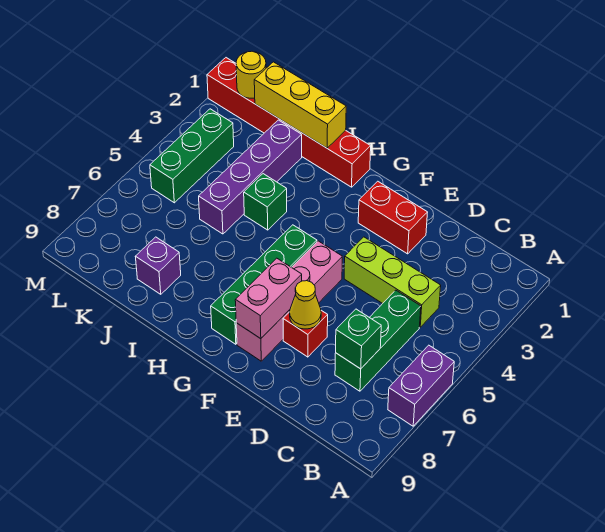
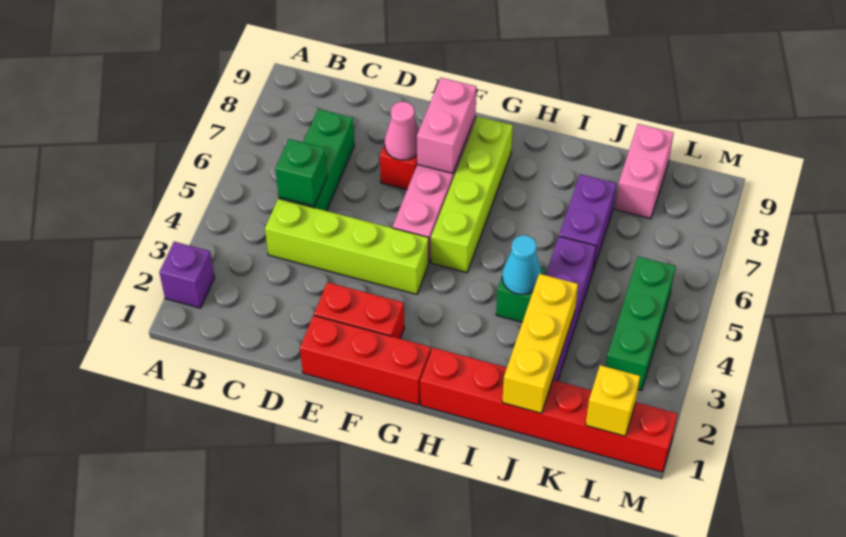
purple brick A6:A7 level 1 -> purple brick J6:J7 level 1
lime brick C4:E4 level 1 -> lime brick C4:F4 level 1
green brick C7 level 2 -> green brick C5 level 2
none -> red brick E1:G1 level 1
yellow cone E7 level 2 -> pink cone E7 level 2
green brick G5:G8 level 1 -> lime brick G5:G8 level 1
yellow brick I1:K1 level 2 -> yellow brick J1:J3 level 2
none -> cyan cone I4 level 2
purple brick J8 level 1 -> purple brick A2 level 1
none -> pink brick K8:K9 level 1
yellow round brick L1 level 2 -> yellow brick L1 level 2

